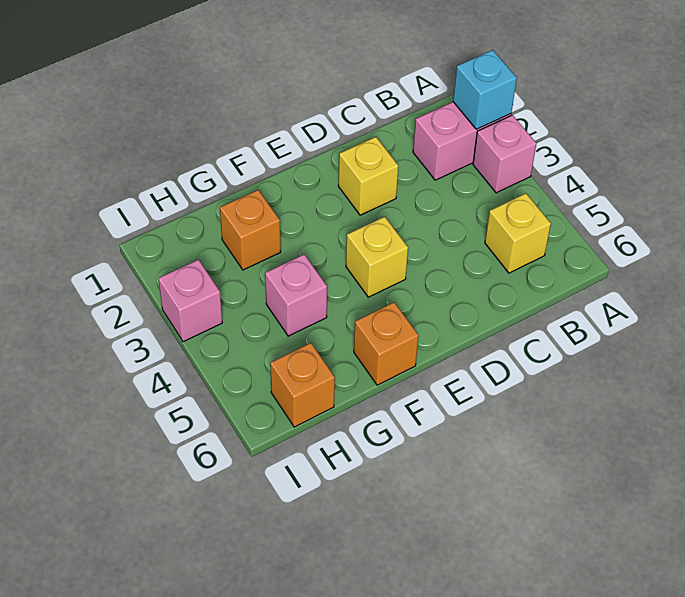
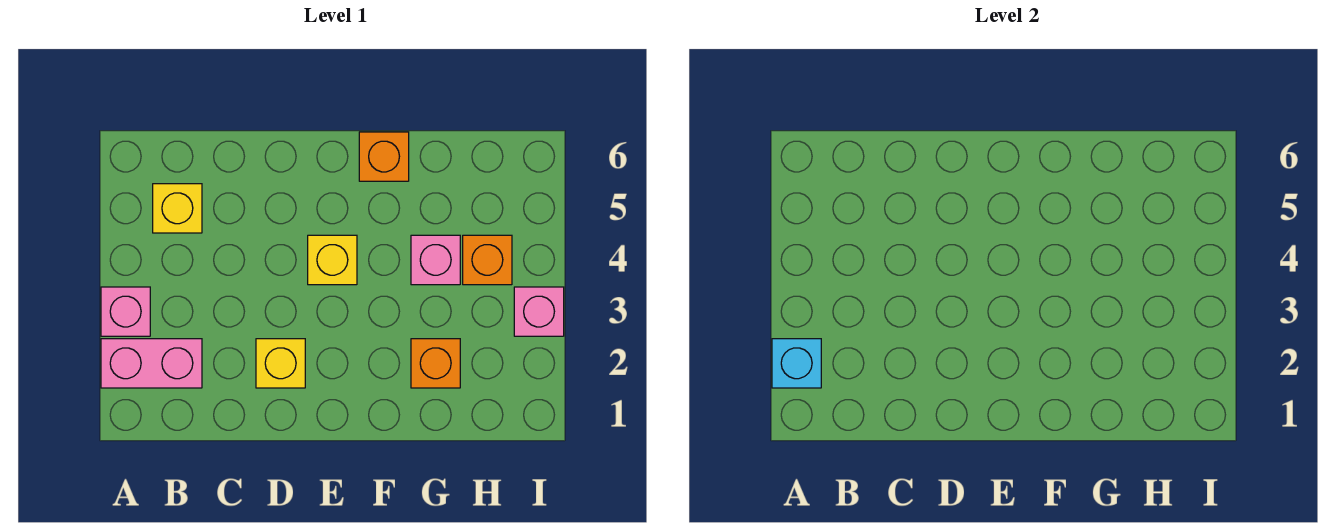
orange brick H6 level 1 -> orange brick H4 level 1

